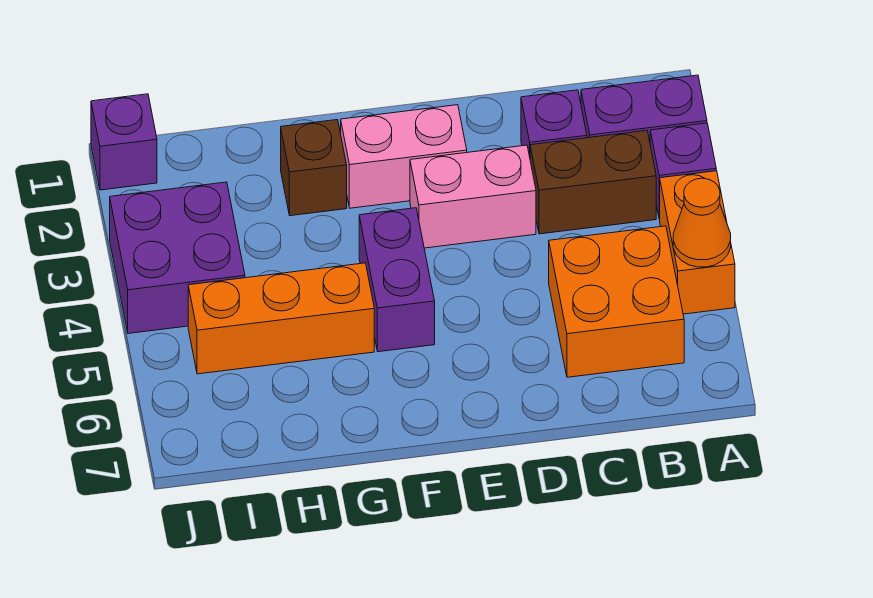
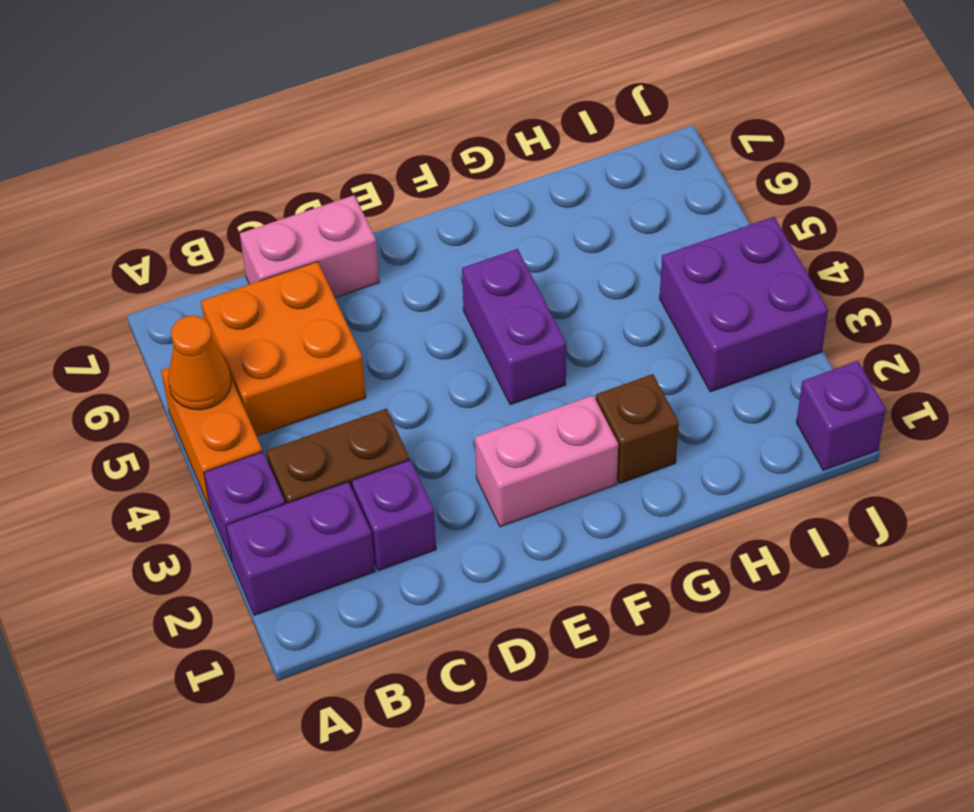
pink brick D3:E3 level 1 -> pink brick C7:D7 level 1
orange brick G5:I5 level 1 -> none

